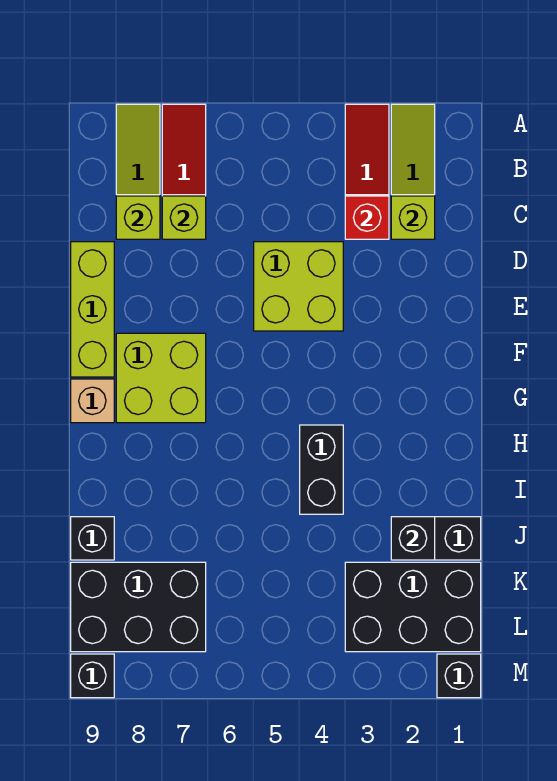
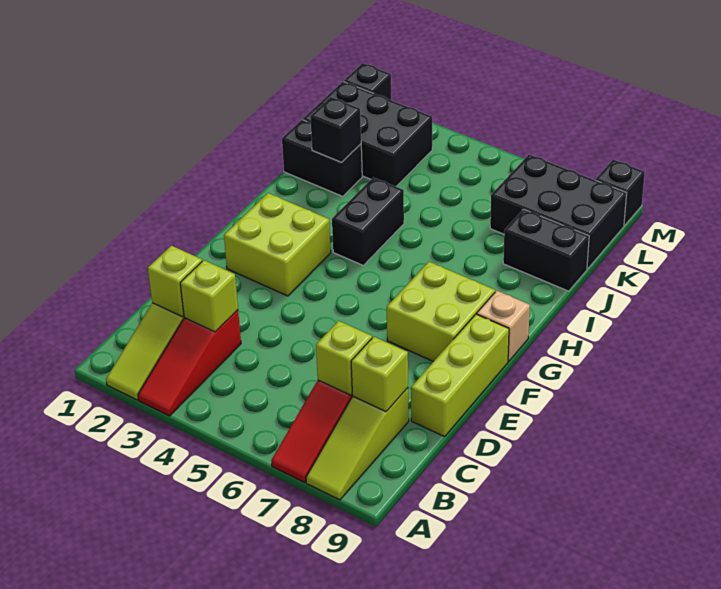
red brick C3 level 2 -> lime brick C3 level 2
lime brick D4:E5 level 1 -> lime brick F2:G3 level 1
black brick J9 level 1 -> black brick J8:J9 level 1

